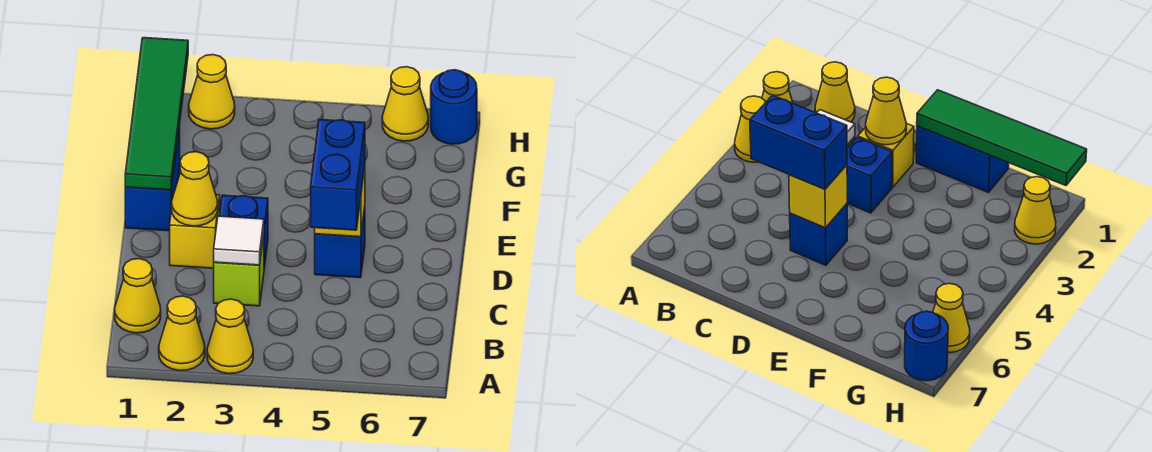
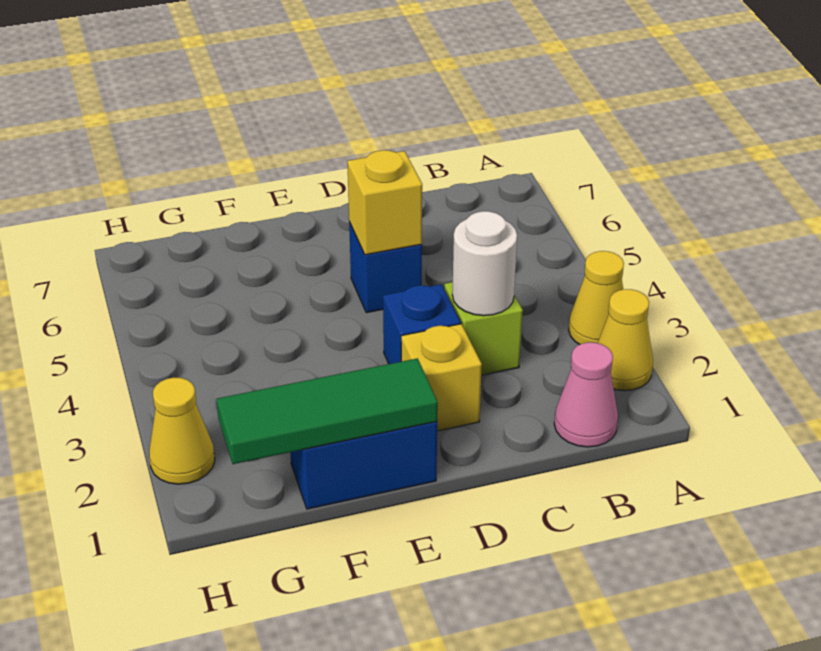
yellow cone B1 level 1 -> pink cone B1 level 1
white tile C3 level 2 -> white round brick C3 level 2
blue brick C5:D5 level 3 -> none
yellow cone D2 level 2 -> none
green tile E1:H1 level 2 -> green tile E1:G1 level 2
yellow cone H6 level 1 -> none
blue round brick H7 level 1 -> none

